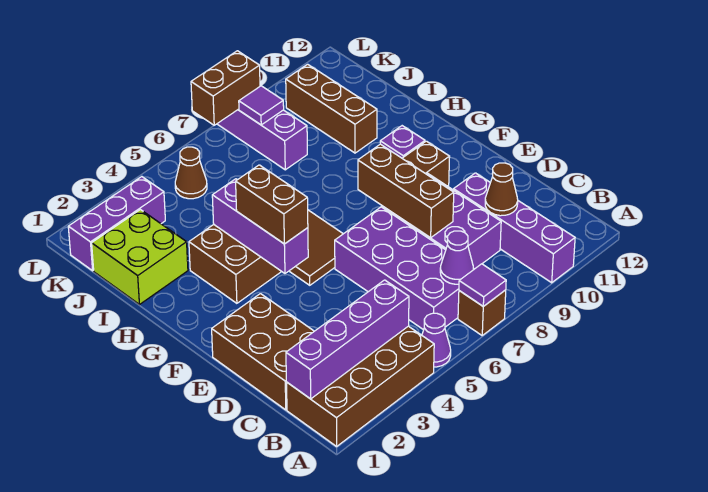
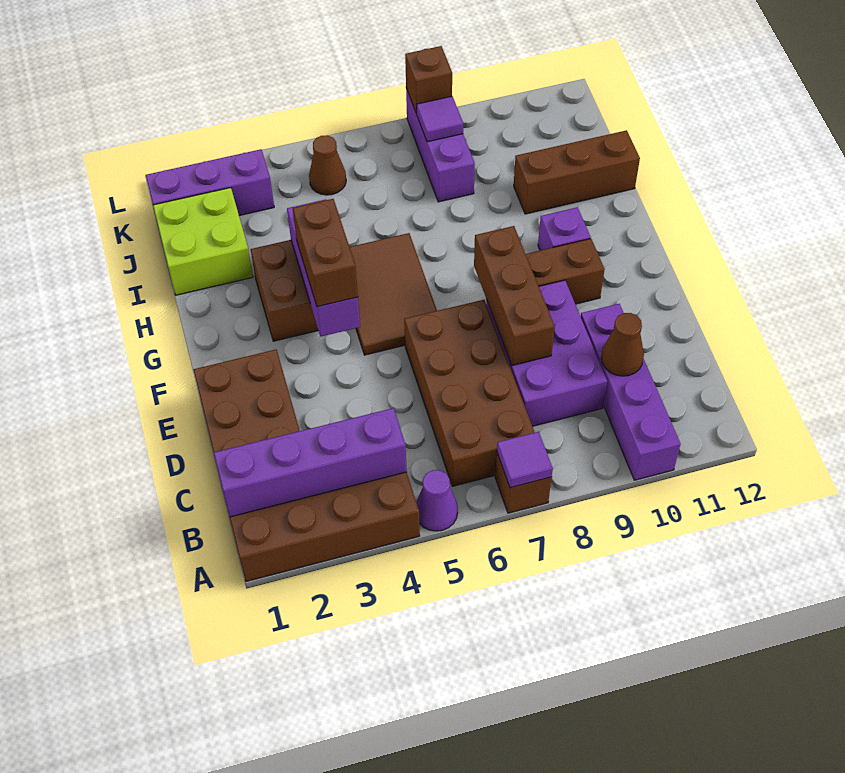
purple brick B6:E7 level 1 -> brown brick B6:E7 level 1
purple cone B7 level 2 -> none
brown brick I10:K10 level 1 -> brown brick I10:I12 level 1
brown brick L7:L8 level 2 -> brown brick L8 level 2

